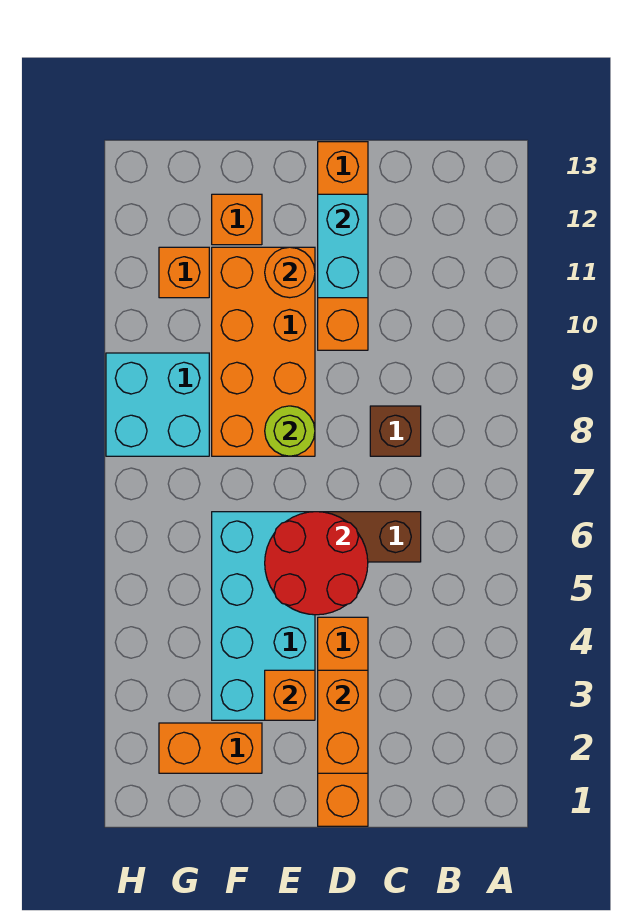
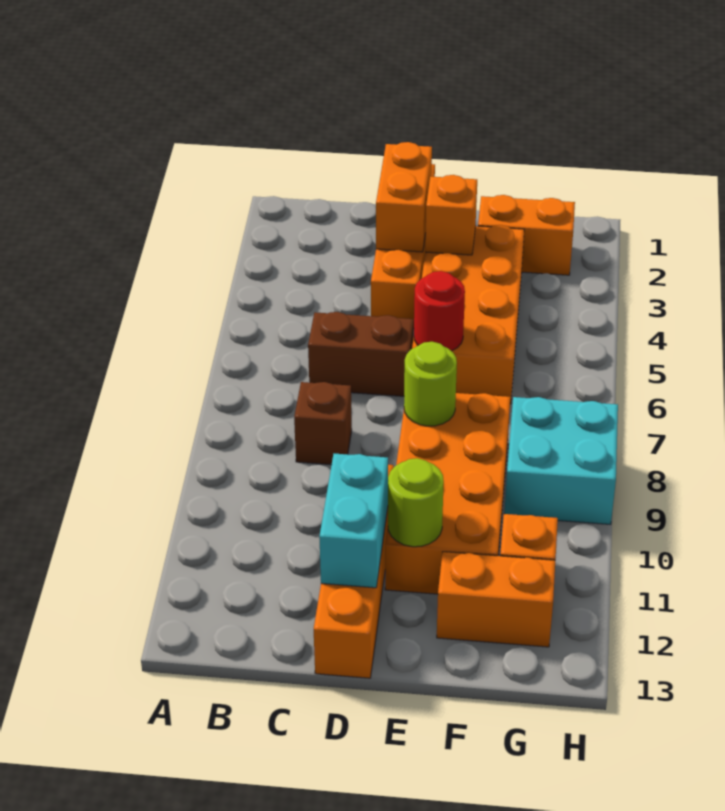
red round brick D5:E6 level 2 -> red round brick E6 level 2
cyan brick E3:F6 level 1 -> orange brick E3:F6 level 1
orange round brick E11 level 2 -> lime round brick E11 level 2
orange brick F12 level 1 -> orange brick F12:G12 level 1

